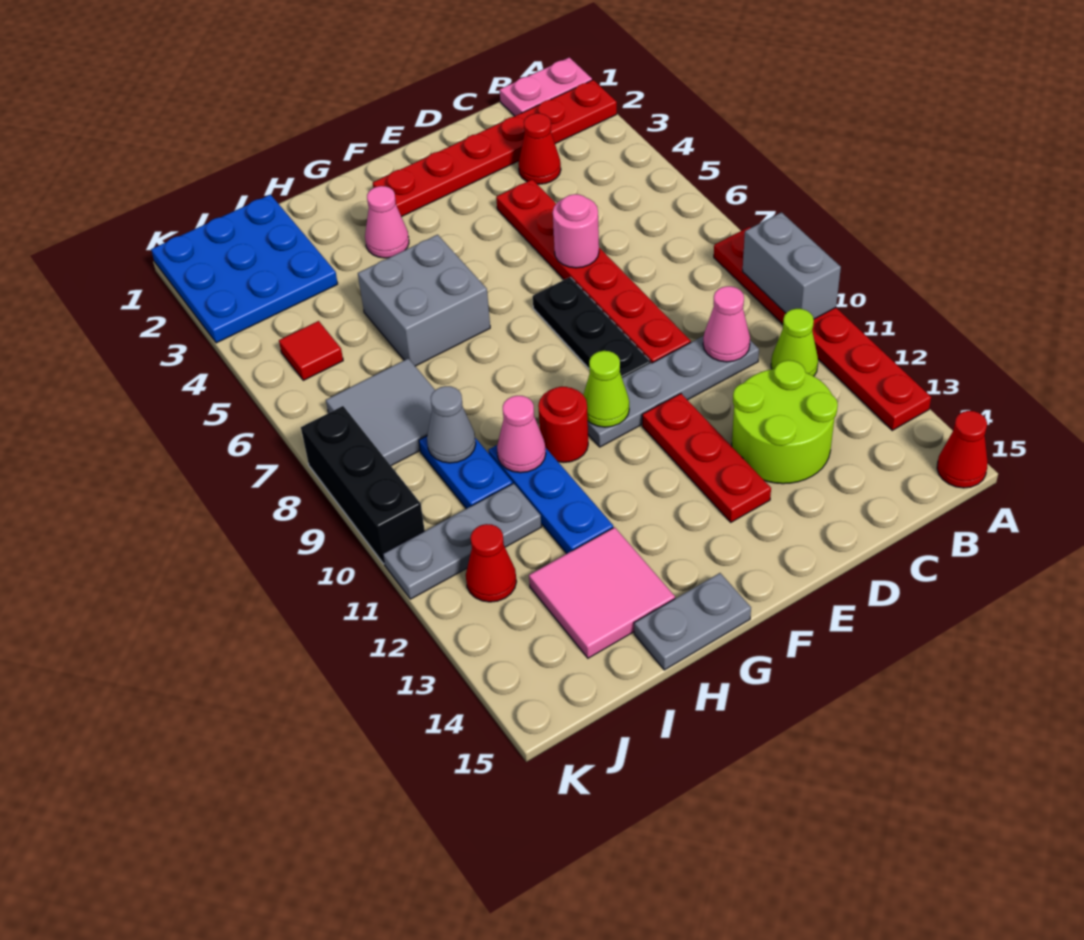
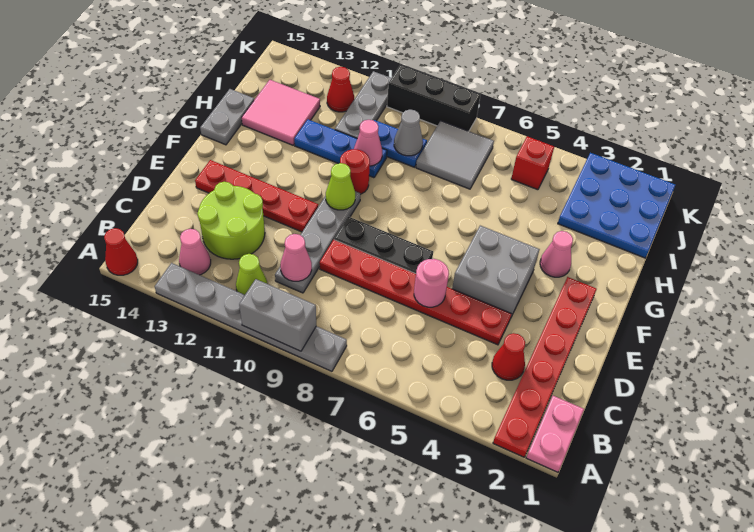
red plate A8:A13 level 1 -> grey plate A8:A13 level 1
none -> pink cone B13 level 1
red plate E11:E13 level 1 -> red plate E11:E14 level 1
grey brick G5:H6 level 1 -> grey brick E4:F5 level 1
red tile J5 level 1 -> red brick J5 level 1

